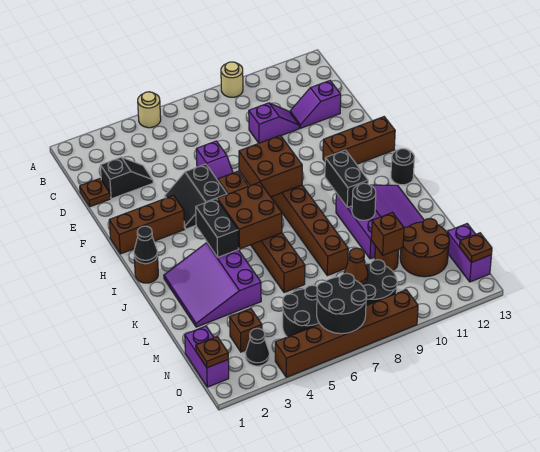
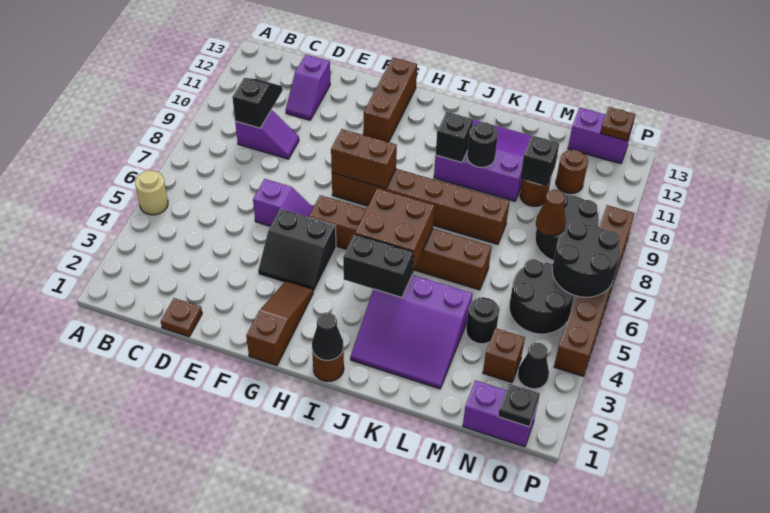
tan round brick A9 level 1 -> none
black slope D2:D3 level 1 top 2 -> black slope C9:C10 level 2 top 9
purple slope D9:D10 level 1 top 9 -> purple slope C9:D9 level 1 top C
brown brick G1:G3 level 1 -> brown slope G1:G3 level 1 top 1
brown brick G7:H8 level 2 -> brown brick G8:H8 level 2
black brick I10:J10 level 2 -> black brick J10 level 2
black round brick I13 level 1 -> black round brick M4 level 1
brown brick M10 level 2 -> black brick M10 level 2
brown round brick M11:N12 level 1 -> brown round brick N11 level 1
brown plate O1 level 2 -> black plate O1 level 2

